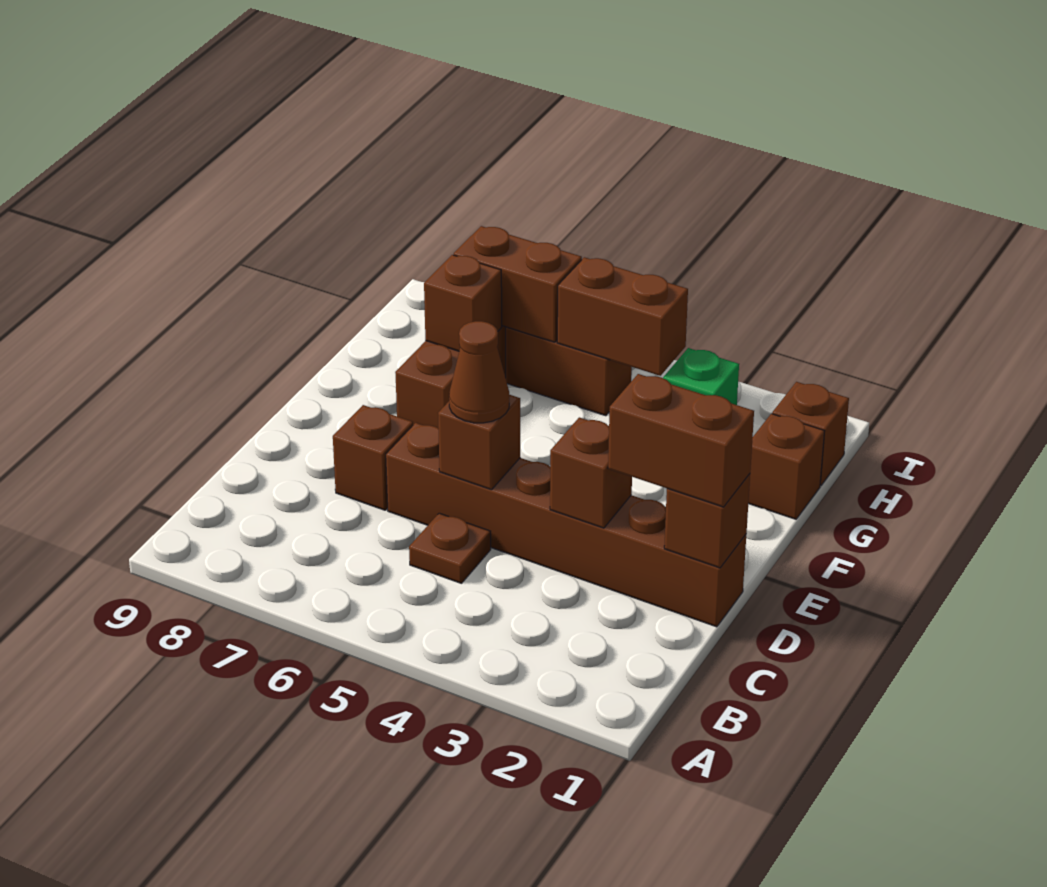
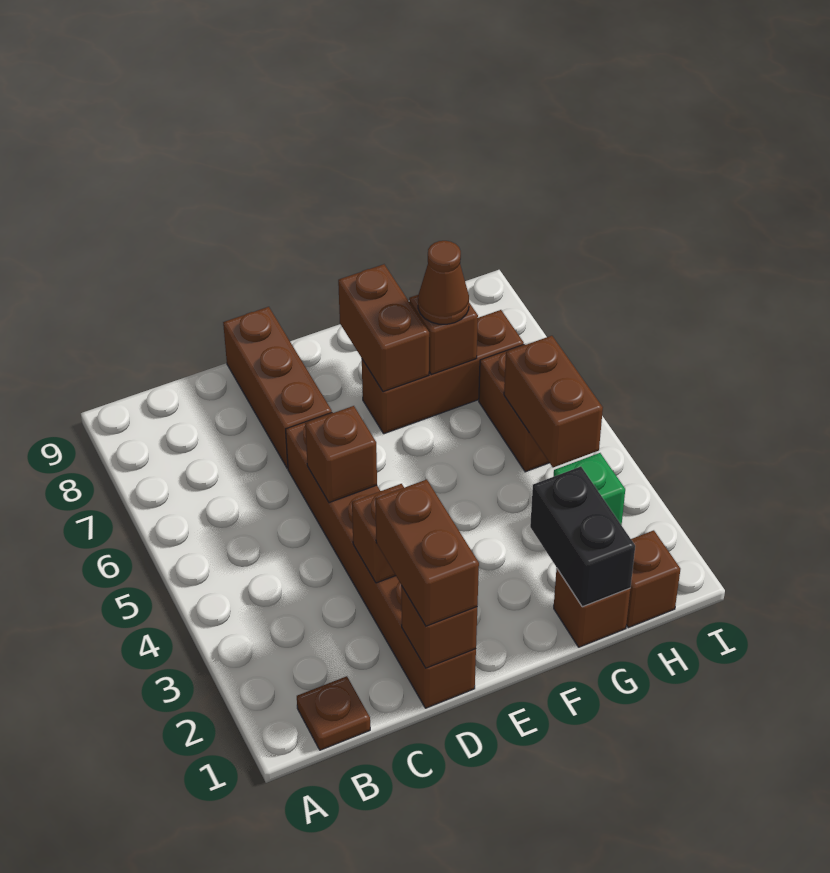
brown plate C5 level 1 -> brown plate B1 level 1
brown cone D5 level 3 -> brown cone G7 level 3
brown brick D7 level 1 -> brown brick D7:D9 level 1
none -> black brick G1:G2 level 2
brown brick H6:H7 level 2 -> brown brick F7:F8 level 2

